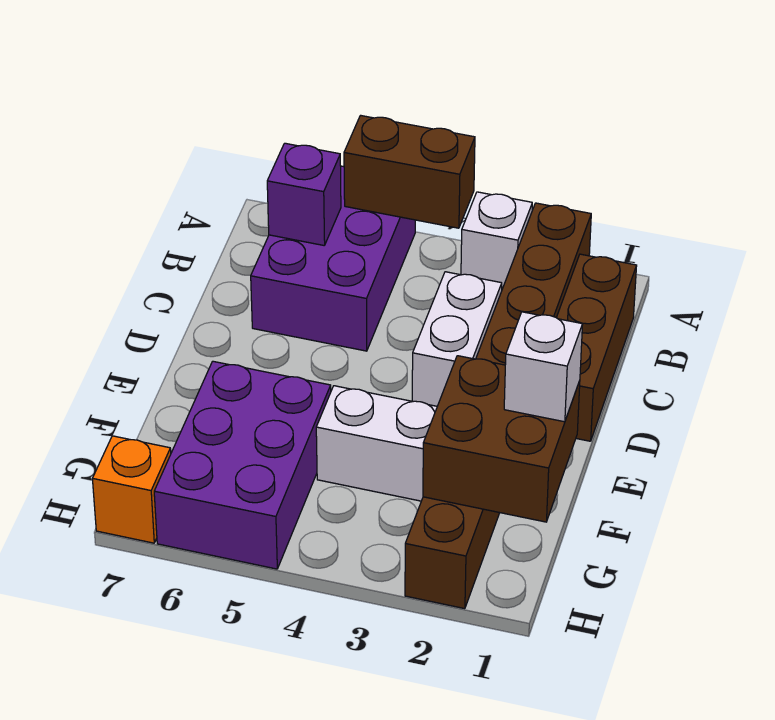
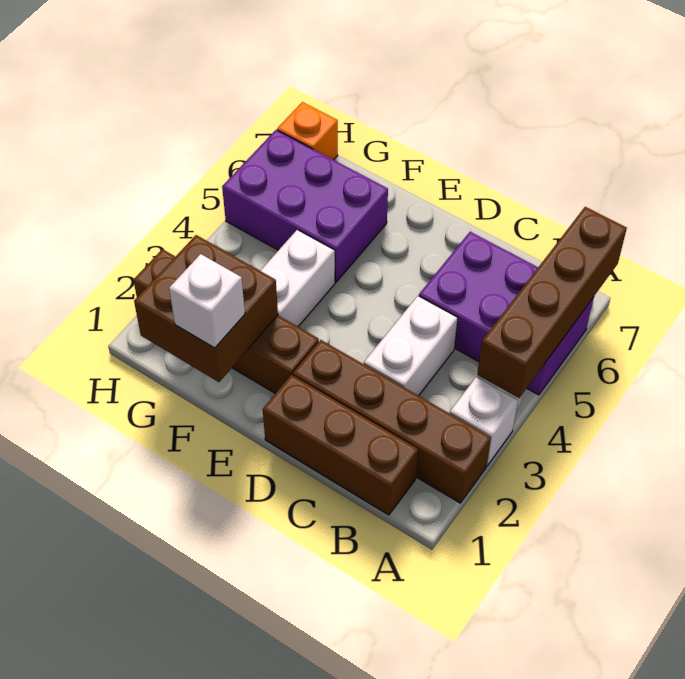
brown brick A4:A5 level 2 -> brown brick A4:A7 level 2
purple brick B6 level 2 -> none
white brick C3:D3 level 1 -> white brick C3:C4 level 1

